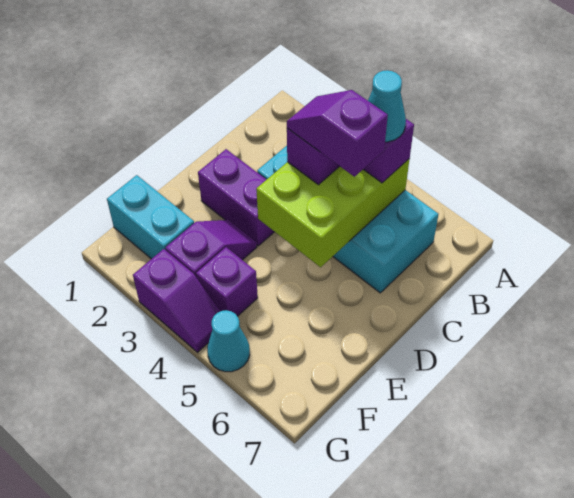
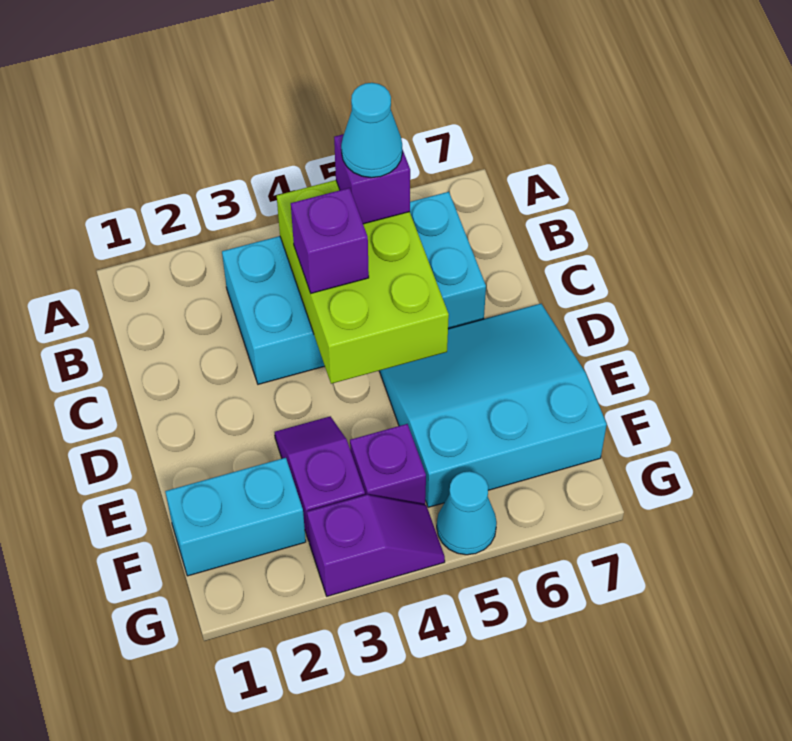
purple slope C4:C5 level 4 top 5 -> none
purple brick D2:D3 level 1 -> none
none -> cyan slope D5:F7 level 1 top F

